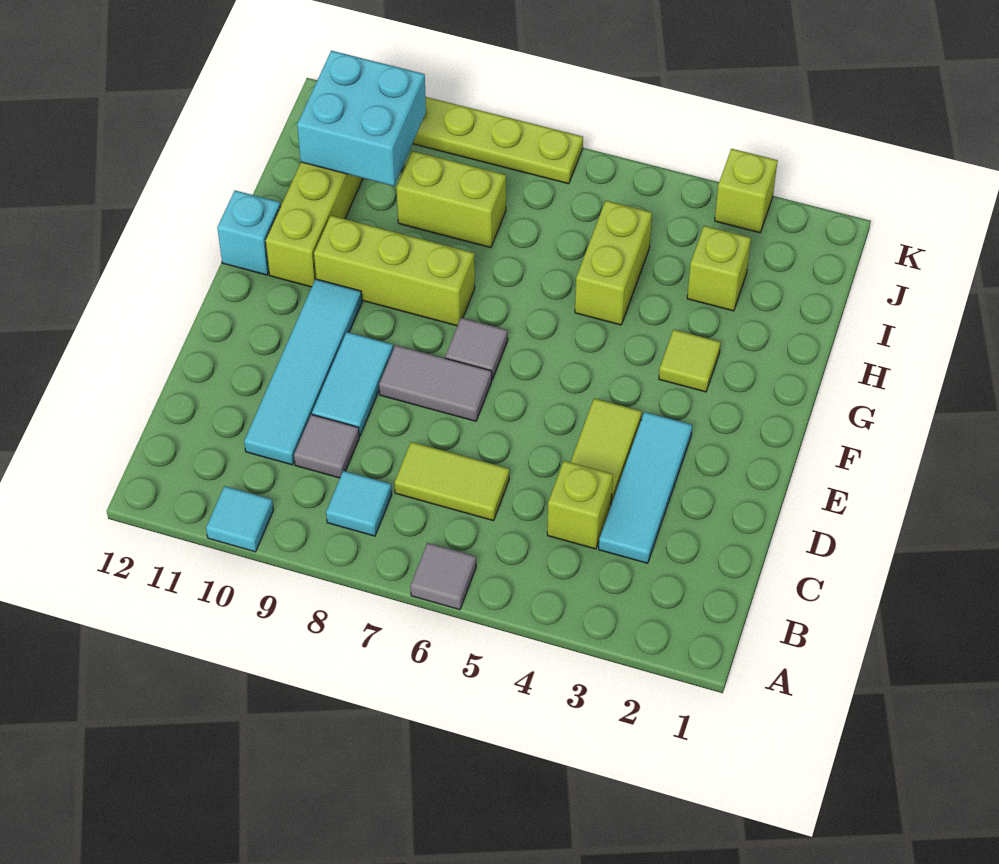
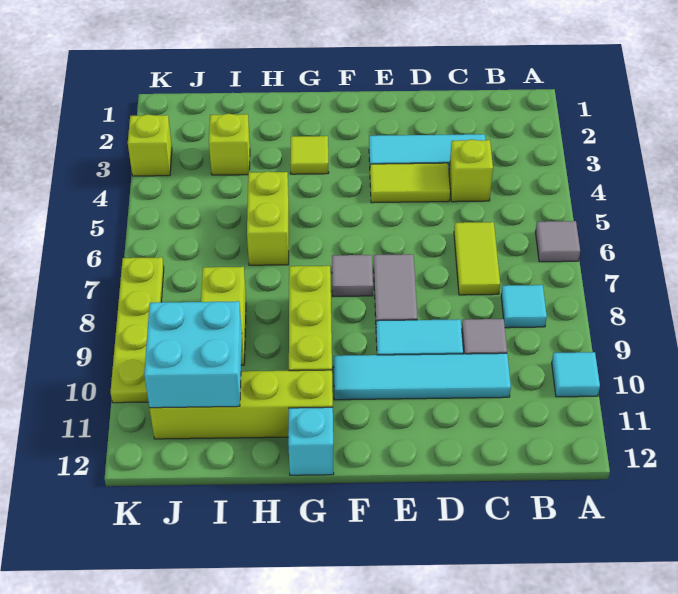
lime brick H5:I5 level 1 -> lime brick H5:H6 level 1

